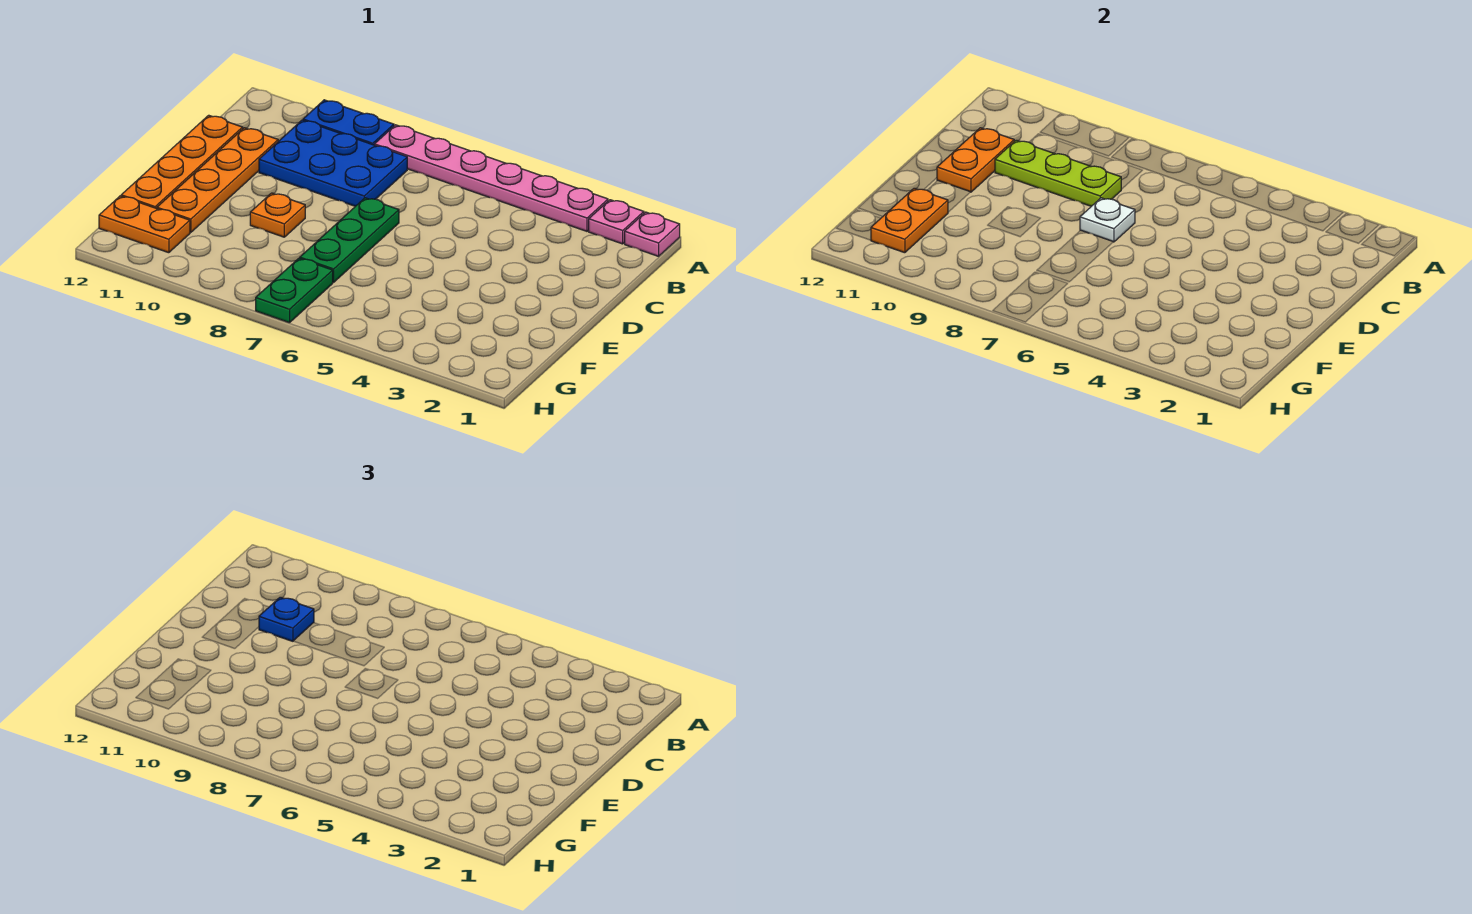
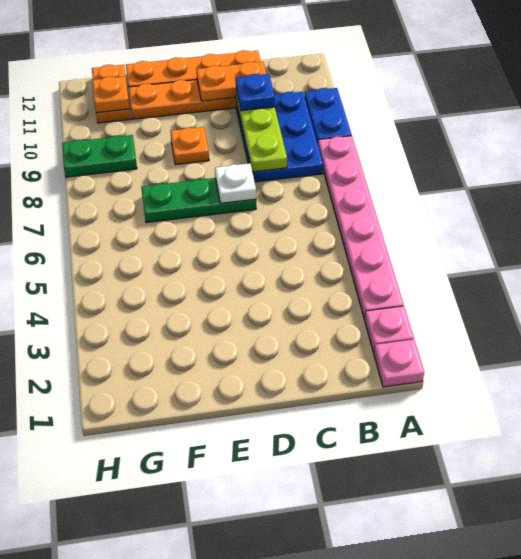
orange plate F11:G11 level 2 -> orange plate G11 level 2
green plate G7:H7 level 1 -> green plate G9:H9 level 1

